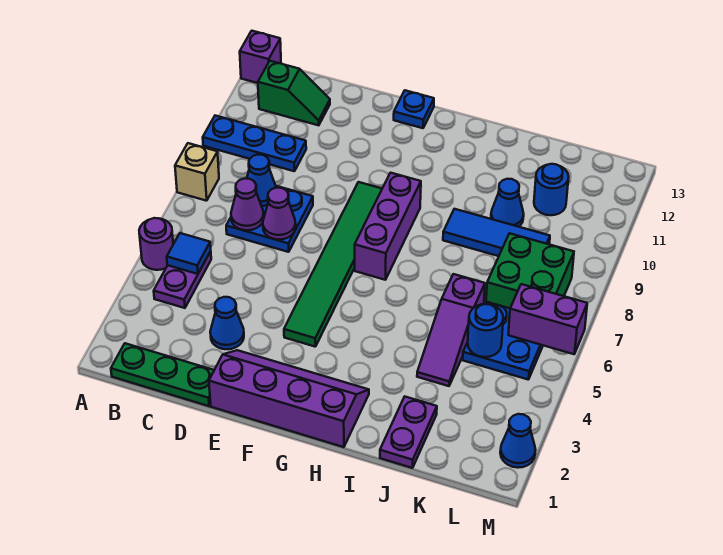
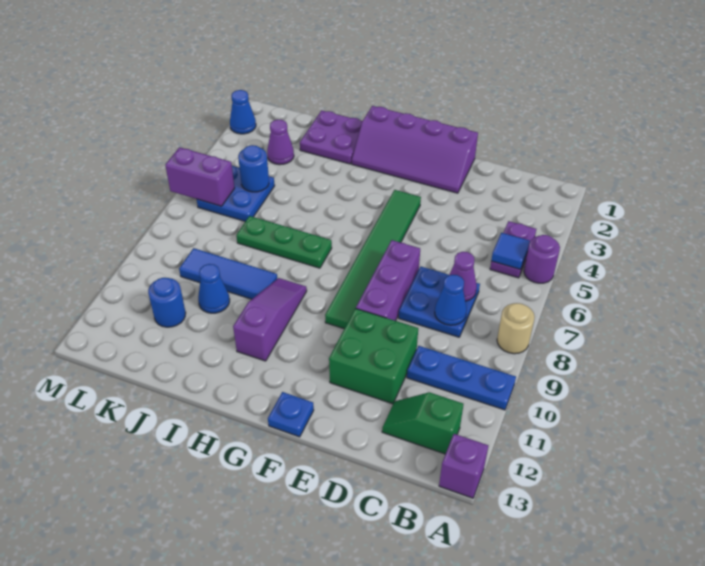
tan brick A8 level 1 -> tan round brick A8 level 1
green plate B1:D1 level 1 -> green plate H7:J7 level 1
blue cone D3 level 1 -> none
purple cone D7 level 2 -> purple cone K3 level 1
purple brick G7:G9 level 1 -> purple brick E7:E9 level 1
purple plate J1:J2 level 1 -> purple plate I1:J2 level 1
purple slope J4:J6 level 1 top 6 -> purple slope H9:H11 level 1 top 11
green brick K7:L8 level 1 -> green brick D10:E11 level 1

